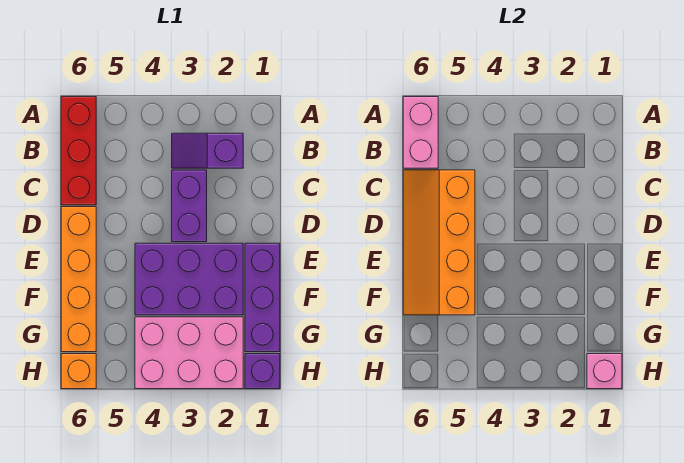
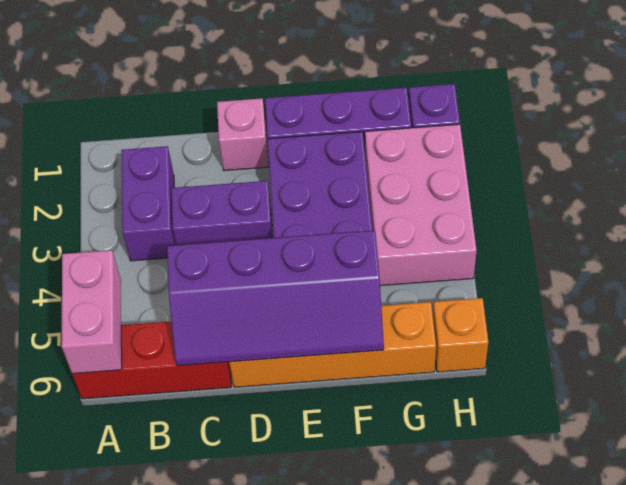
pink brick A6:B6 level 2 -> pink brick A5:A6 level 2
purple slope B2:B3 level 1 top 2 -> purple brick B2:B3 level 1
orange slope C5:F6 level 2 top 5 -> purple slope C5:F6 level 2 top 5
pink brick H1 level 2 -> pink brick D1 level 1

